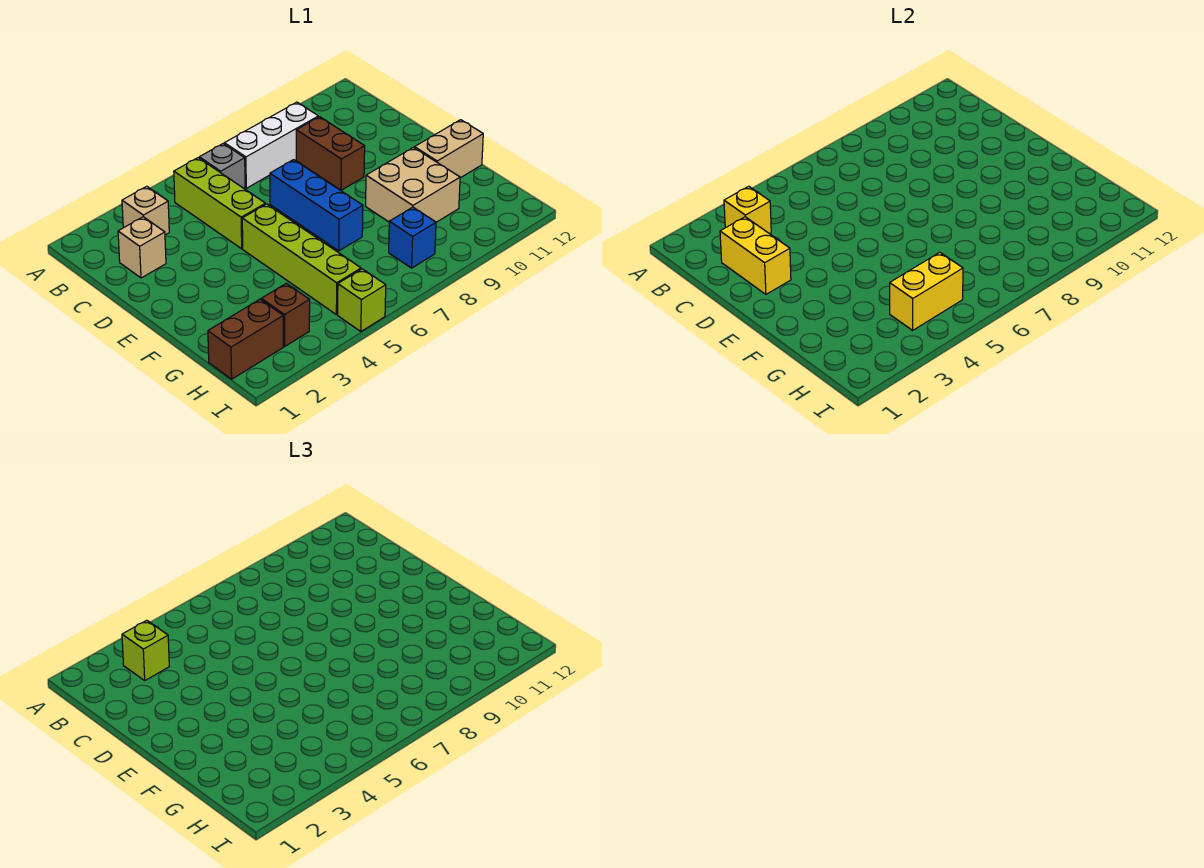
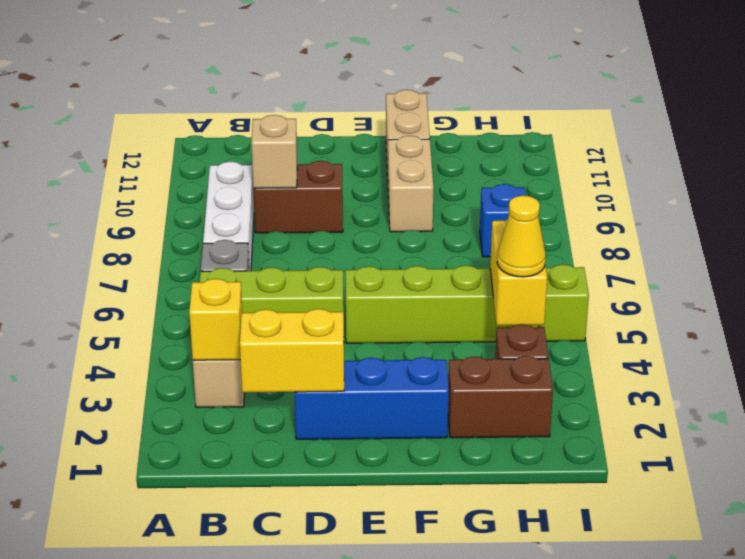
lime brick B3 level 3 -> none
tan brick C2 level 1 -> tan brick C9 level 2
blue brick D7:F7 level 1 -> blue brick D2:F2 level 1
tan brick F9:G10 level 1 -> tan brick F9:F10 level 1
brown brick H1:H2 level 1 -> brown brick G2:H2 level 1
none -> yellow cone H4 level 3

